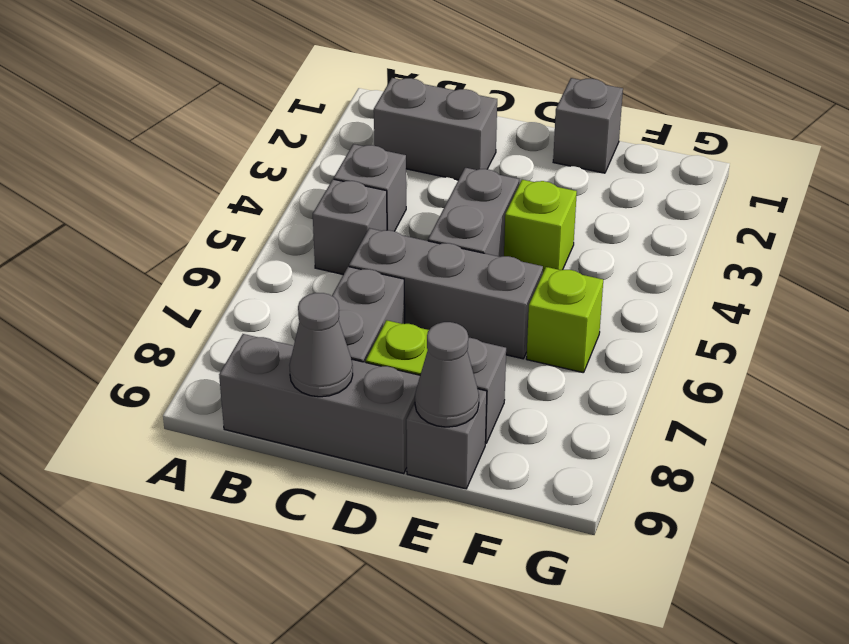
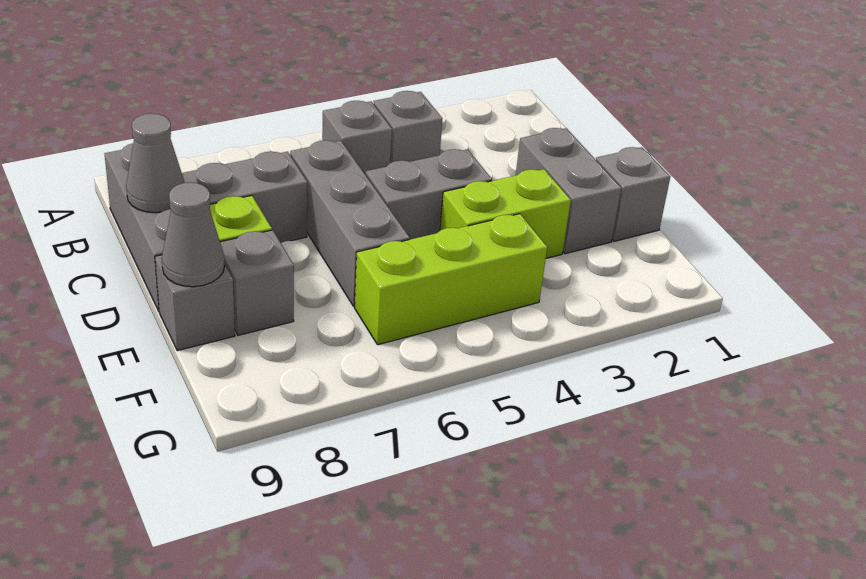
grey brick B2:C2 level 1 -> grey brick D2:E2 level 1
lime brick E4 level 1 -> lime brick E3:E4 level 1
lime brick F6 level 1 -> lime brick F4:F6 level 1

